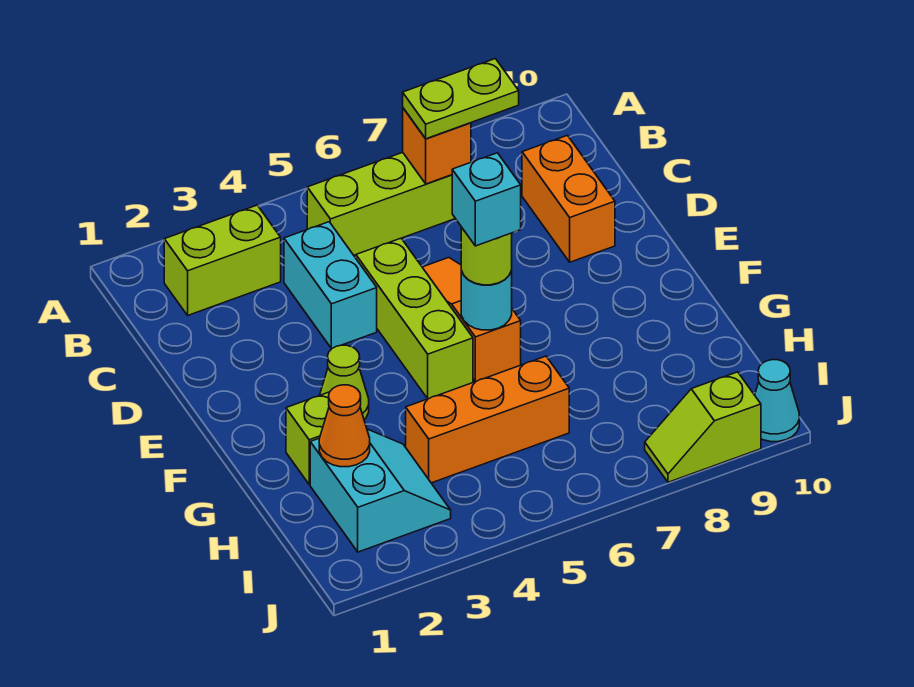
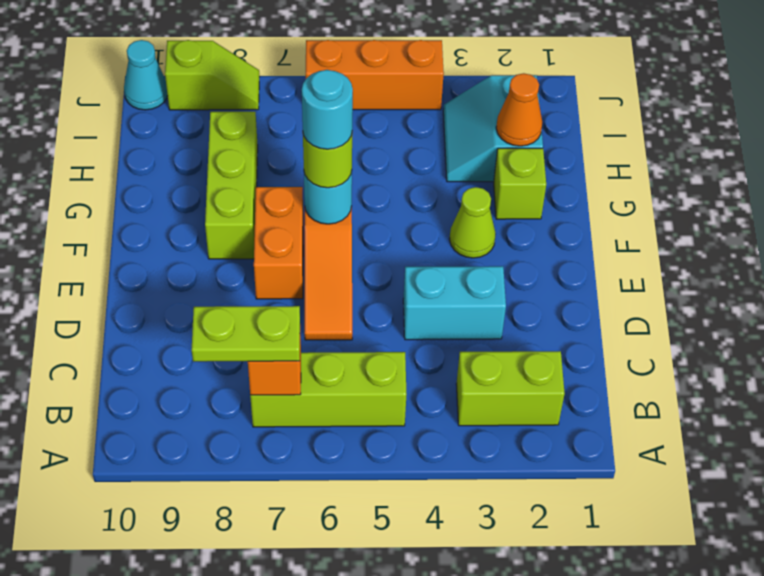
cyan brick C4:D4 level 1 -> cyan brick D3:D4 level 1
orange brick C9:D9 level 1 -> orange brick E7:F7 level 1
lime brick D5:F5 level 1 -> lime brick F8:H8 level 1
cyan brick F6 level 4 -> cyan round brick F6 level 4
orange brick H4:H6 level 1 -> orange brick J4:J6 level 1

